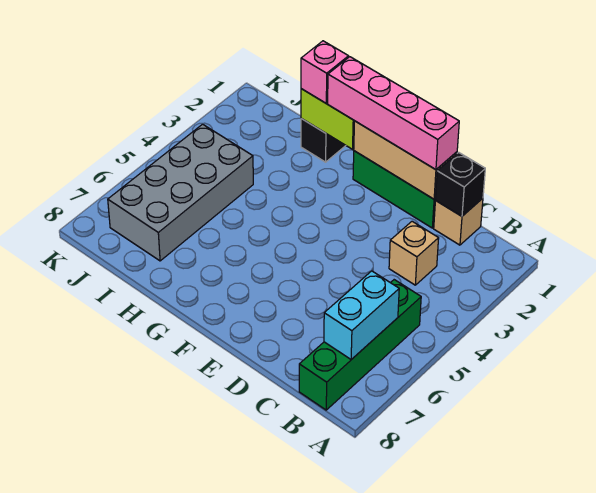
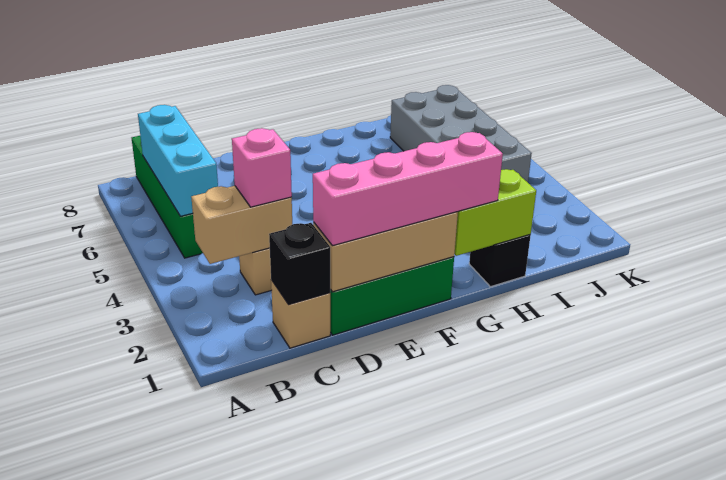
none -> tan brick B3:C3 level 2
cyan brick B6:B7 level 2 -> cyan brick B5:B7 level 2
pink brick H1 level 3 -> pink brick C3 level 3

